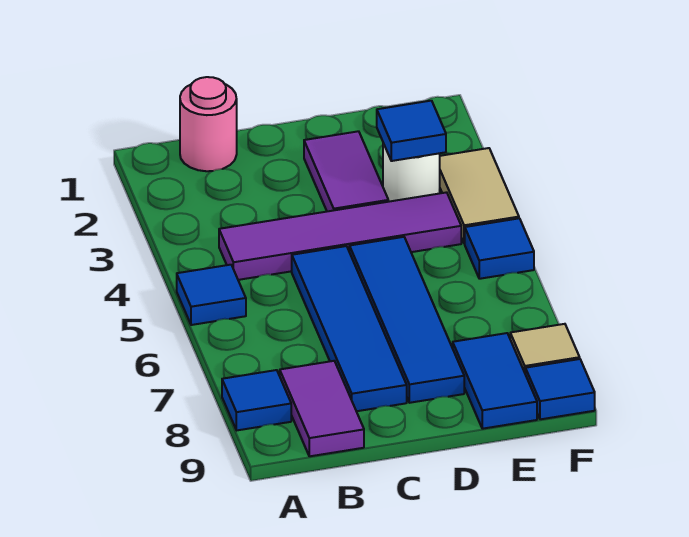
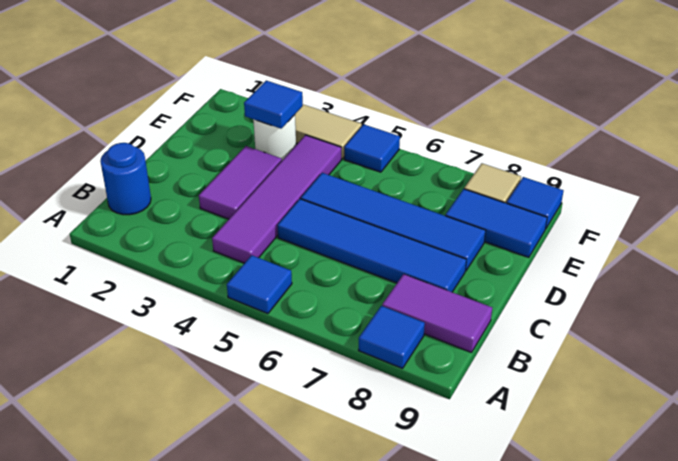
pink round brick B1 level 1 -> blue round brick B1 level 1
purple tile D2:D3 level 1 -> purple tile C3:D3 level 1

